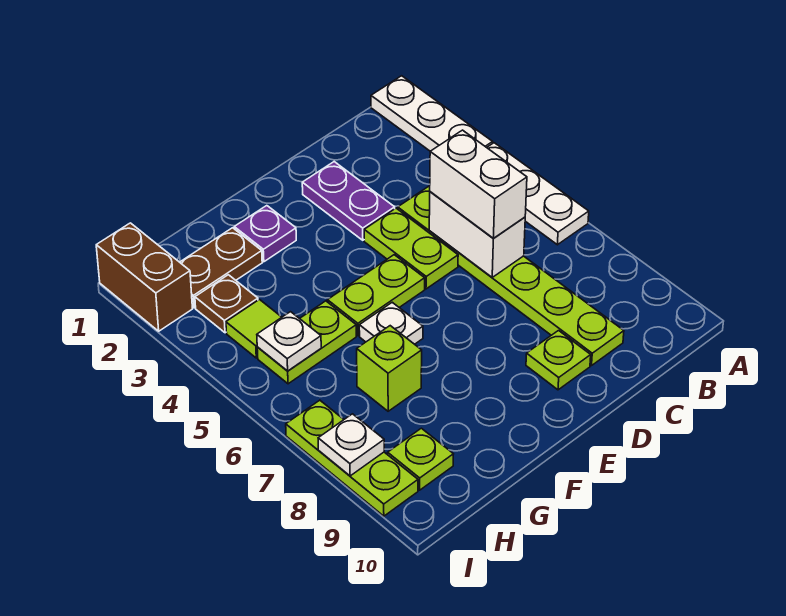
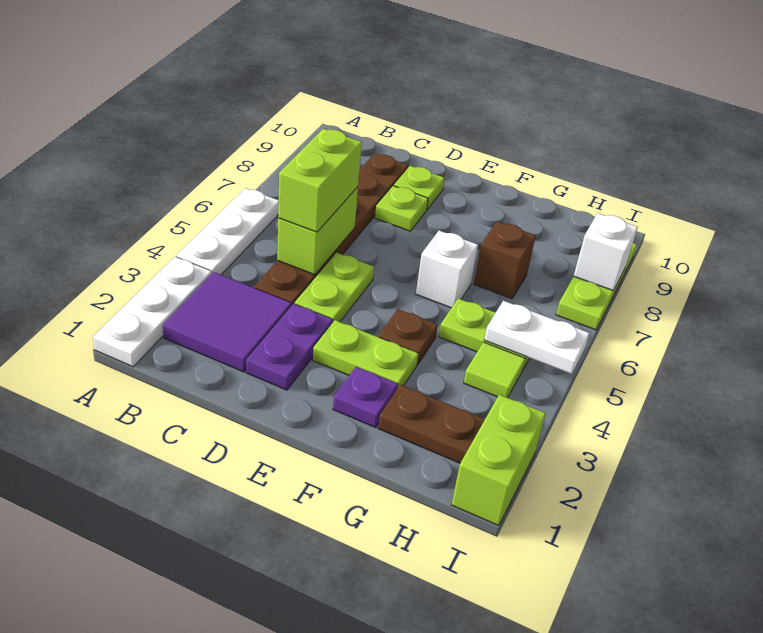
none -> purple tile B2:C3 level 1
lime plate C4:C9 level 1 -> brown plate C4:C9 level 1
white brick C5:C6 level 2 -> lime brick C5:C6 level 2
white brick C5:C6 level 3 -> lime brick C5:C6 level 3
lime plate E5:F5 level 1 -> lime plate E3:F3 level 1
white plate F6 level 1 -> white brick F6 level 1
lime brick G7 level 1 -> brown brick G7 level 1
brown plate H3 level 1 -> brown plate F4 level 1
white plate H5 level 2 -> white plate H5:I5 level 2
lime plate H9 level 1 -> lime plate D8 level 1
brown brick I1:I2 level 1 -> lime brick I1:I2 level 1
white plate I8 level 2 -> white brick I8 level 2

